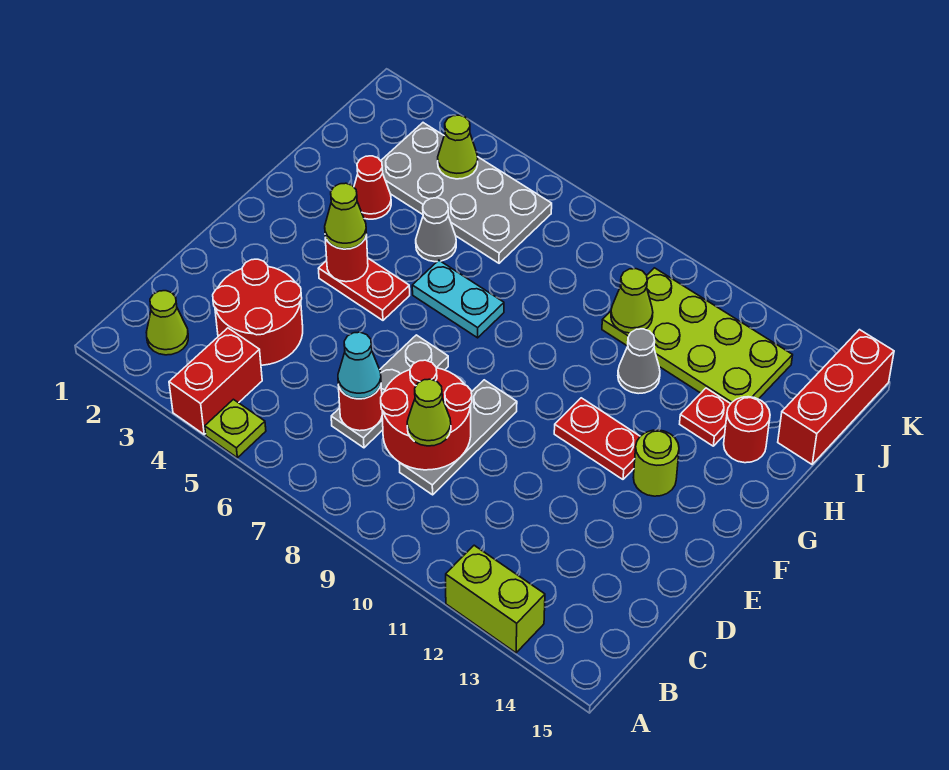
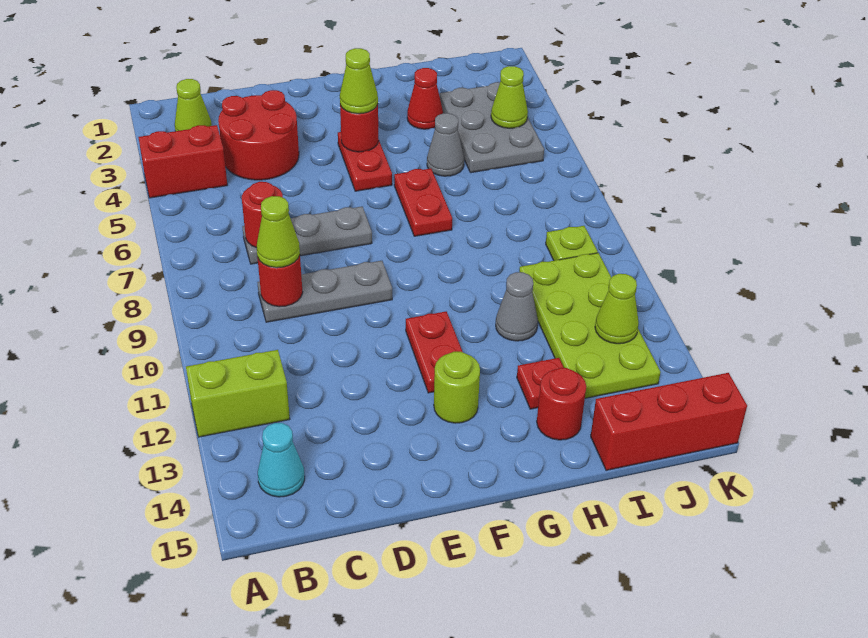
lime plate A5 level 1 -> lime plate J9 level 1
lime brick A12:A13 level 1 -> lime brick A12:B12 level 1
cyan cone C7 level 3 -> cyan cone B14 level 1
red round brick C8:D9 level 2 -> red round brick C9 level 2
cyan plate G6:G7 level 1 -> red plate G6:G7 level 1
grey plate I3:J6 level 1 -> grey plate I3:J5 level 1
lime cone I10 level 2 -> lime cone J12 level 2

